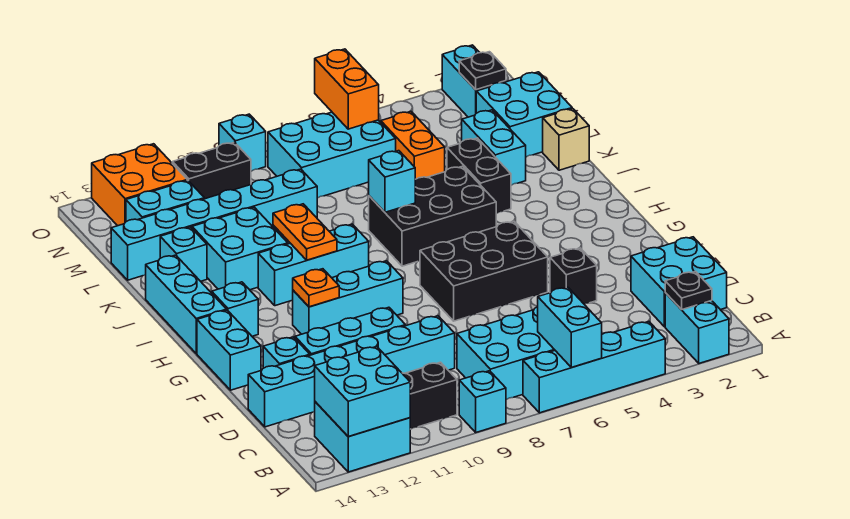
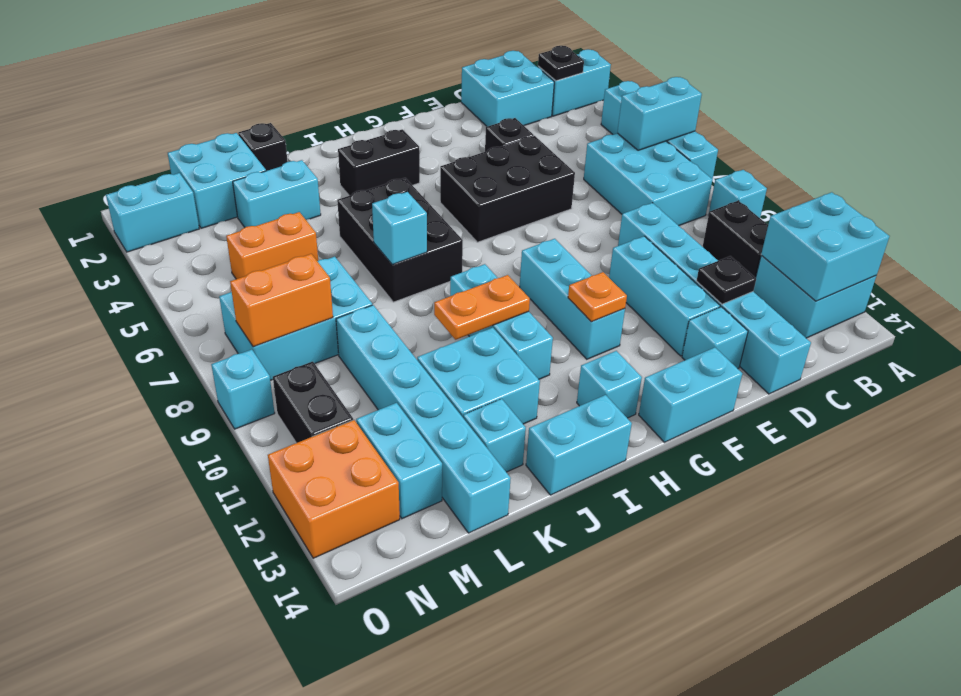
black brick F5:G7 level 1 -> black brick E5:G6 level 1
cyan brick H14:J14 level 1 -> cyan brick I14:J14 level 1
black brick J4:K4 level 1 -> black brick H3:I3 level 1
tan brick K1 level 1 -> black brick K1 level 1
cyan brick M6:N8 level 1 -> cyan brick L7:N8 level 1
black plate N2 level 2 -> black plate D12 level 2
orange brick N6:O6 level 2 -> orange brick M8:N8 level 2

